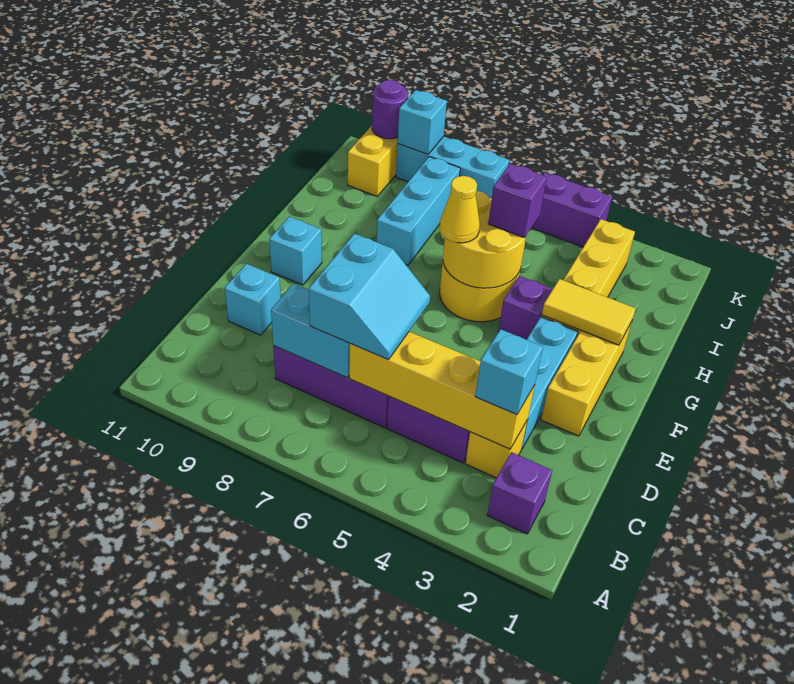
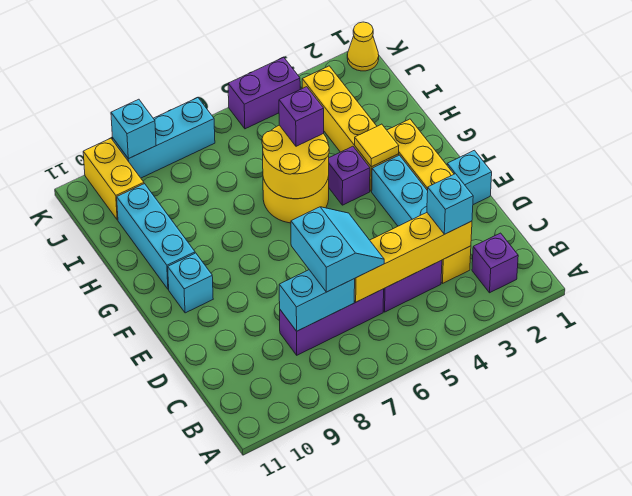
cyan brick D10 level 1 -> cyan brick E1 level 1
yellow tile G2:G3 level 2 -> yellow tile G3 level 2
yellow cone G6 level 3 -> yellow cone K1 level 1
cyan brick H8:J8 level 1 -> cyan brick G10:I10 level 1
purple round brick K10 level 2 -> none

